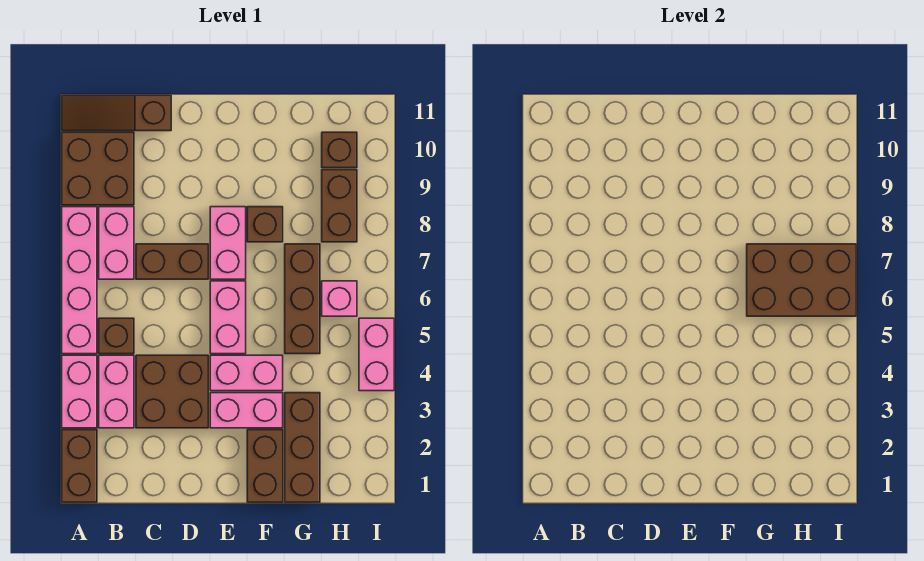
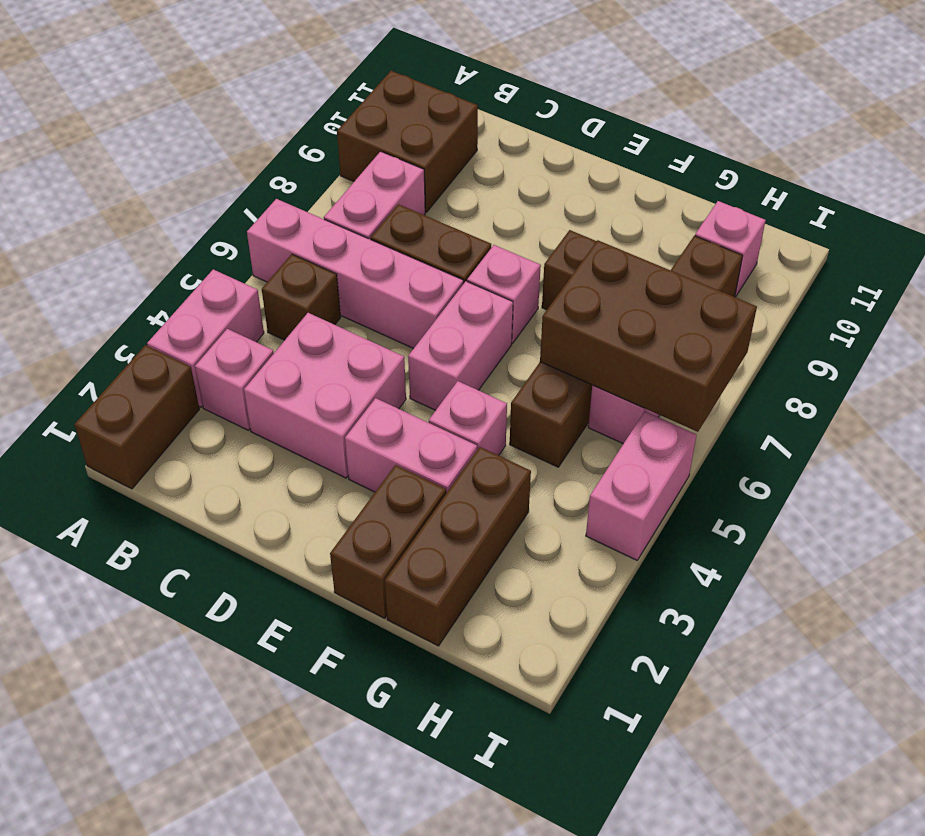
pink brick A5:A8 level 1 -> pink brick A6:D6 level 1
brown slope A11:C11 level 1 top C -> none
pink brick B3:B4 level 1 -> pink brick B3 level 1
brown brick C3:D4 level 1 -> pink brick C3:D4 level 1
pink brick E4:F4 level 1 -> pink brick F4 level 1
pink brick E7:E8 level 1 -> pink brick E7 level 1
brown brick H10 level 1 -> pink brick H10 level 1

